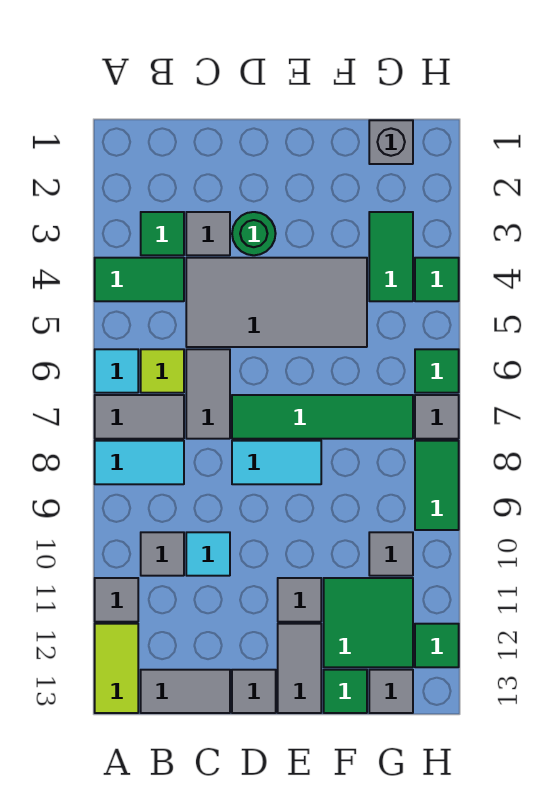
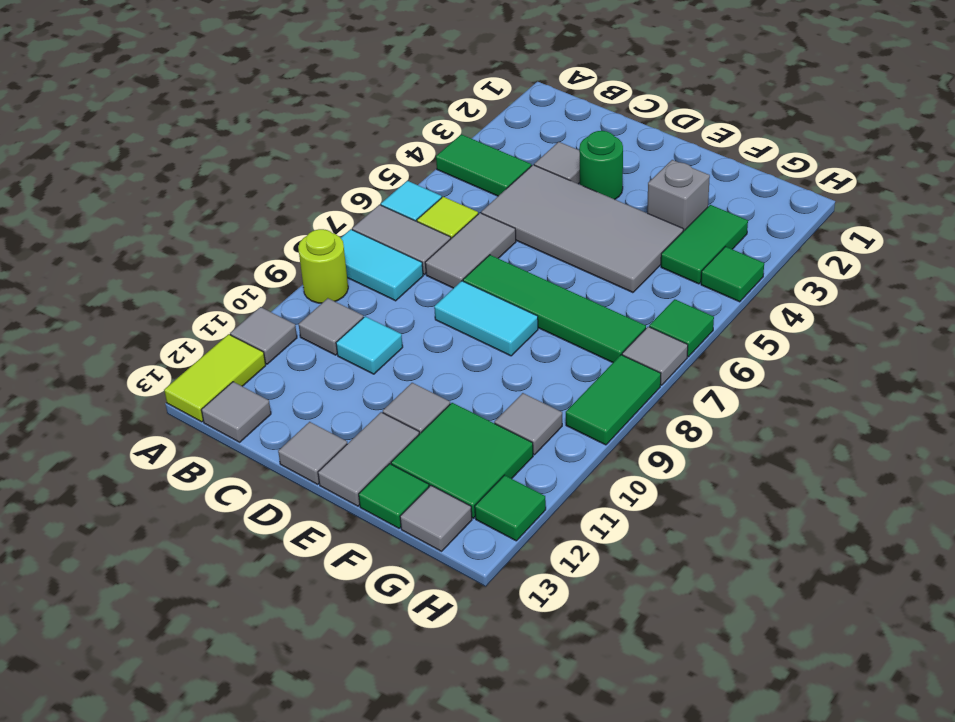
none -> lime round brick A9 level 1
green tile B3 level 1 -> none
grey tile B13:C13 level 1 -> grey tile B13 level 1
grey brick G1 level 1 -> grey brick F3 level 1

